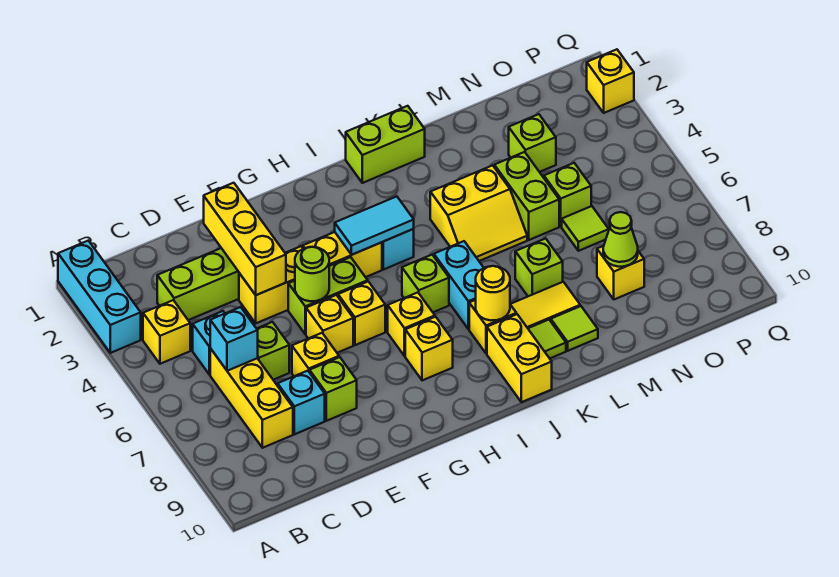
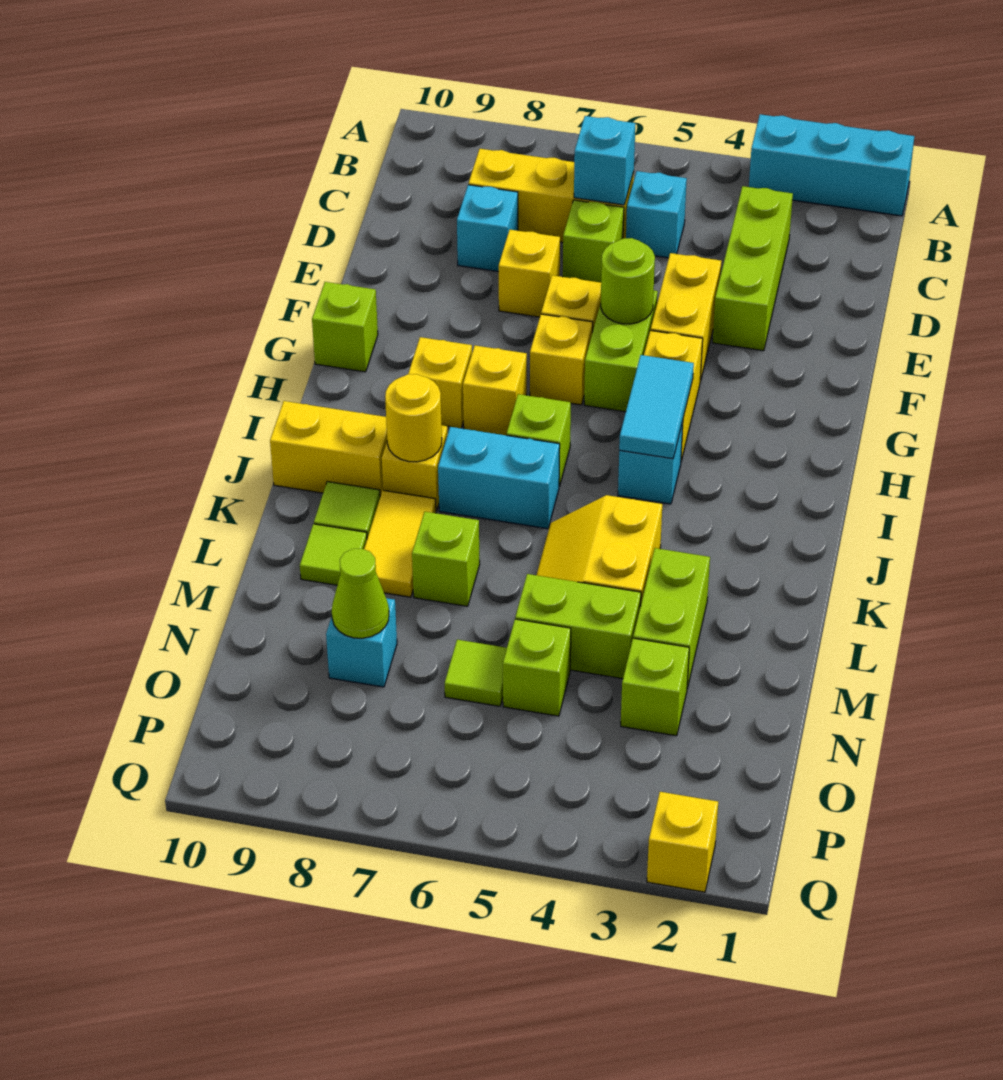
yellow brick B4 level 1 -> none
yellow brick E2:E4 level 2 -> none
lime brick E8 level 1 -> lime brick G10 level 1
lime brick J1:K1 level 1 -> lime brick L3:M3 level 1
yellow brick N8 level 1 -> cyan brick N8 level 1

